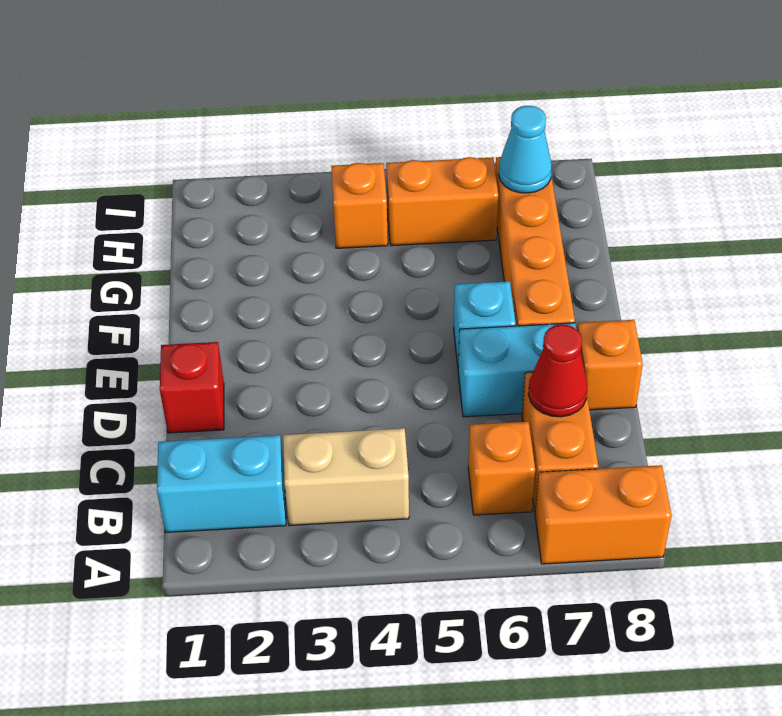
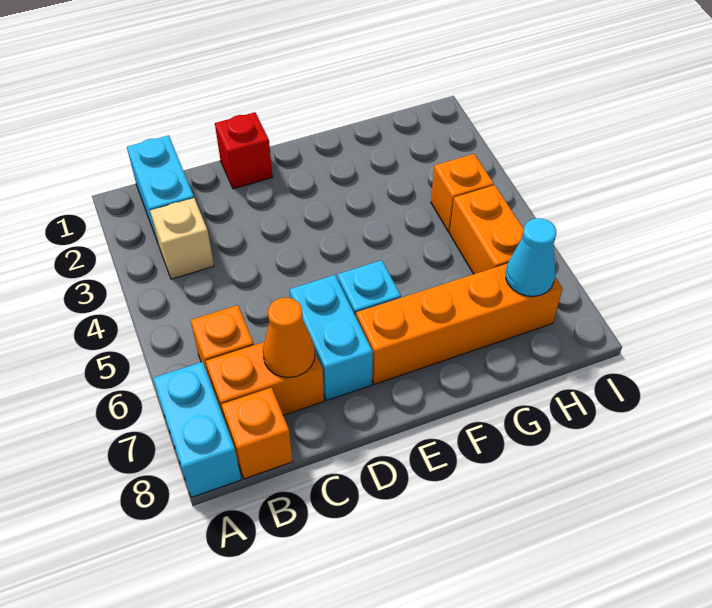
orange brick A7:A8 level 1 -> cyan brick A7:A8 level 1
tan brick B3:B4 level 1 -> tan brick B3 level 1
red cone C7 level 2 -> orange cone C7 level 2
orange brick D8 level 1 -> orange brick B8 level 1

